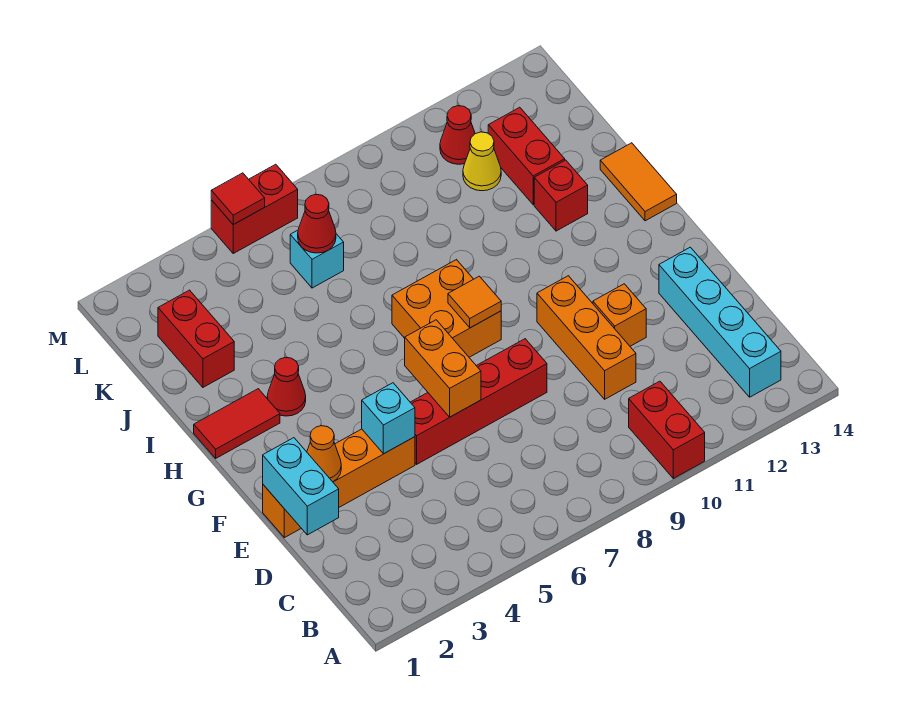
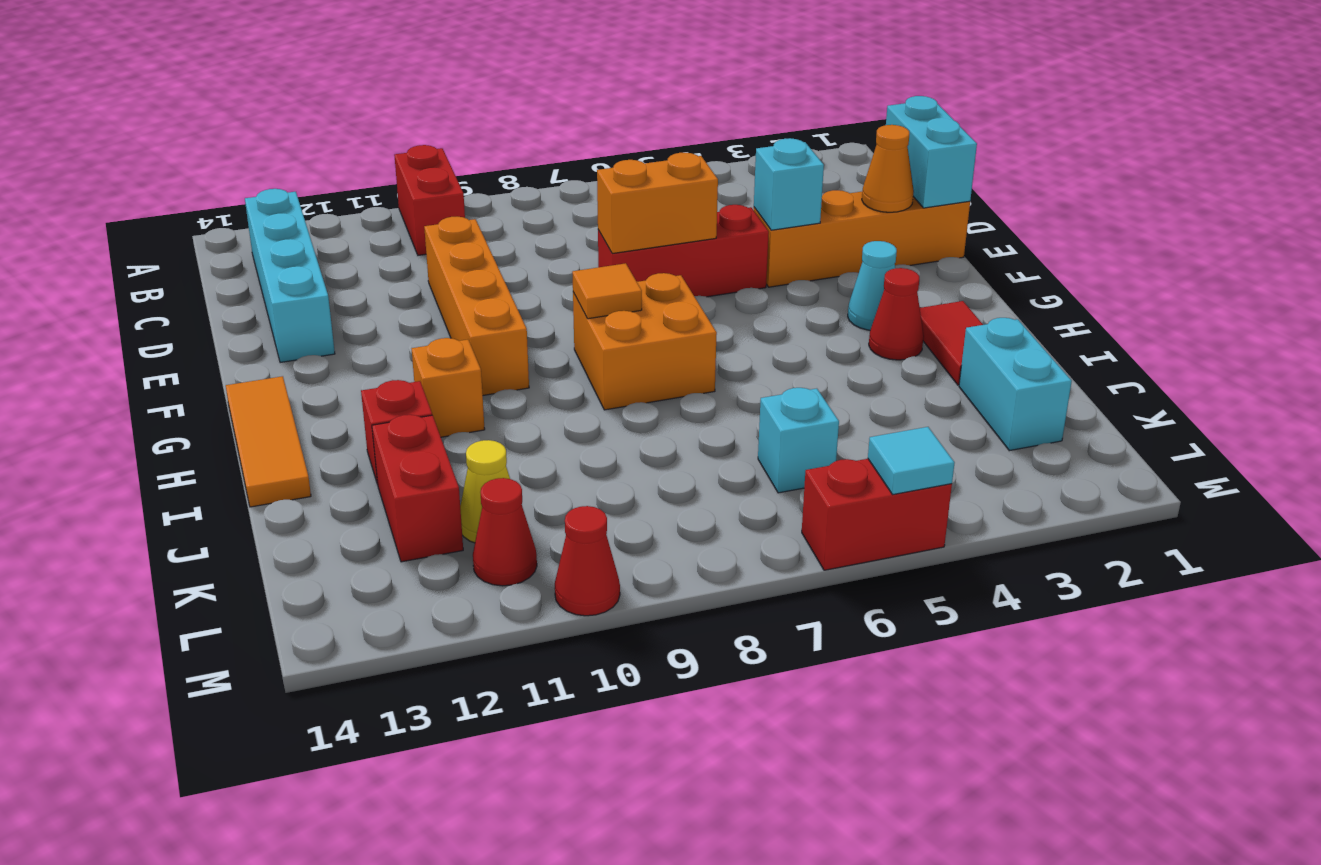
orange brick D10:F10 level 1 -> orange brick D10:G10 level 1
red brick E5:E8 level 1 -> red brick E5:E7 level 1
orange brick E6:F6 level 2 -> orange brick E6:E7 level 2
orange brick E11 level 1 -> orange brick H11 level 1
none -> cyan cone G3 level 1
red tile H1:H2 level 1 -> red tile H2:I2 level 1
orange tile H14:I14 level 1 -> orange tile G14:I14 level 1
red brick J2:K2 level 1 -> cyan brick J2:K2 level 1
red cone K6 level 2 -> red cone M10 level 1
red tile M5 level 2 -> cyan tile M5 level 2

